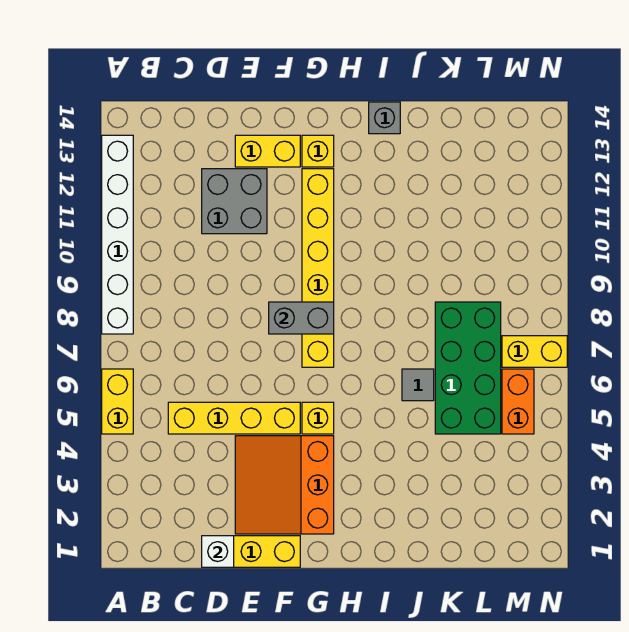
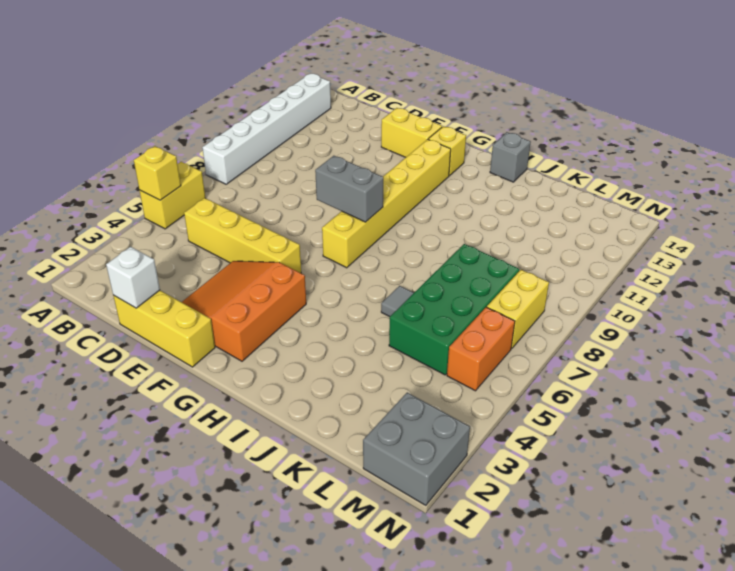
grey brick D11:E12 level 1 -> grey brick M1:N2 level 1
yellow brick G5 level 1 -> yellow brick A5 level 2
yellow brick M7:N7 level 1 -> yellow brick M7:M8 level 1

